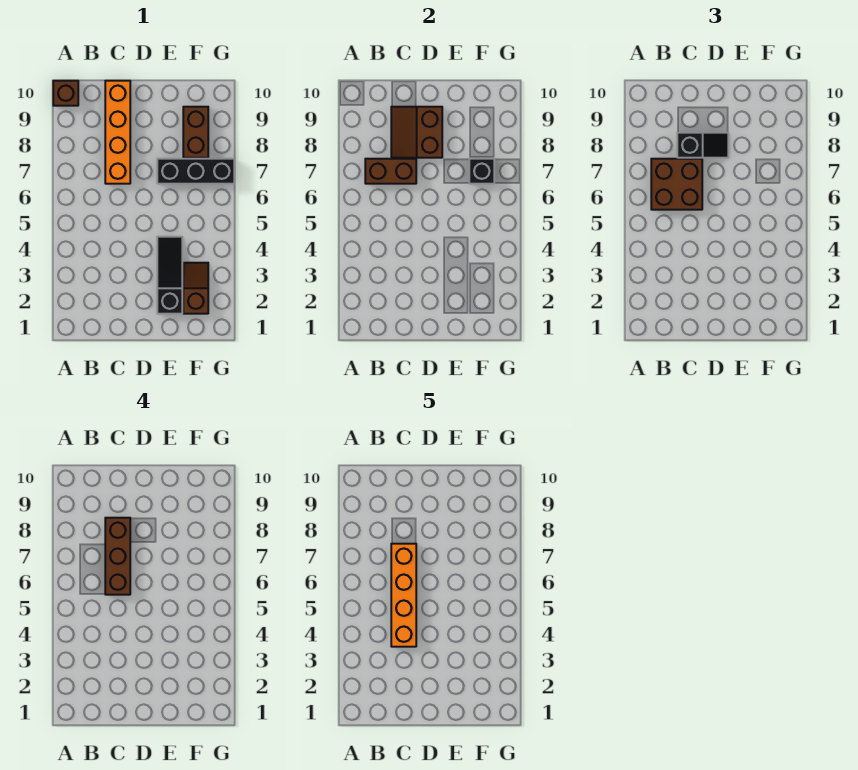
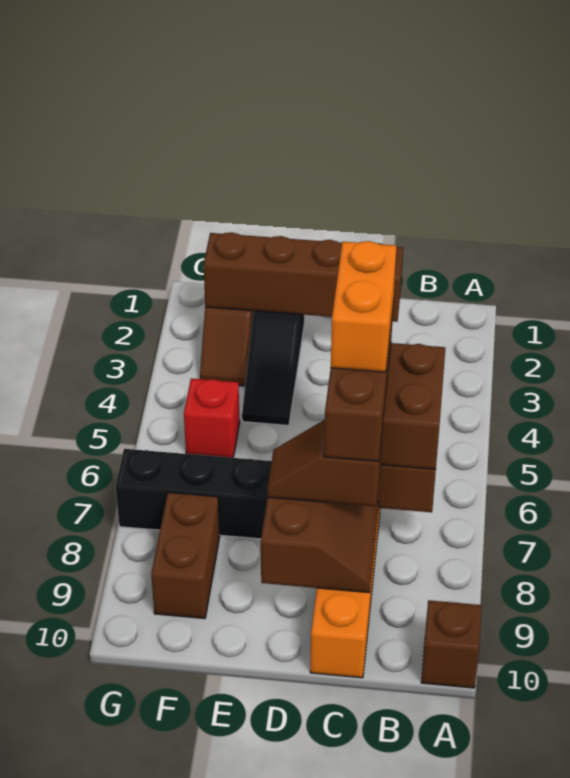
none -> brown brick C2:F2 level 2
orange brick C4:C7 level 5 -> orange brick C6:C7 level 5
black slope C8:D8 level 3 top C -> brown slope C8:D8 level 3 top C
none -> red brick F5 level 1
black brick F7 level 2 -> none

